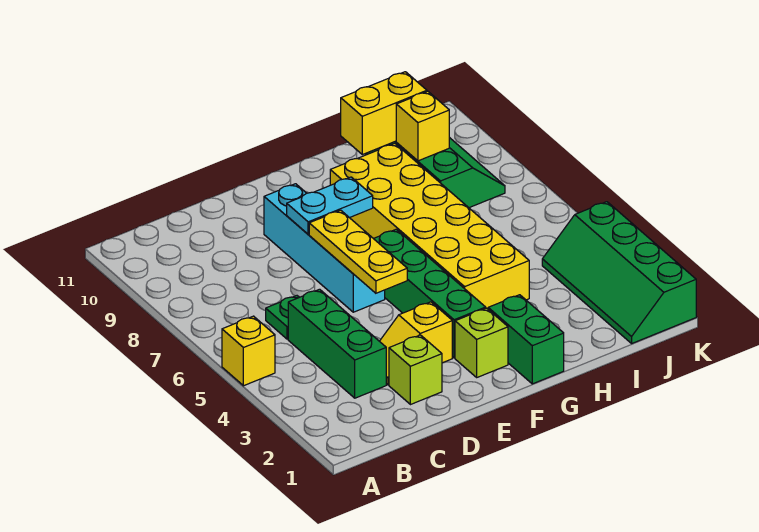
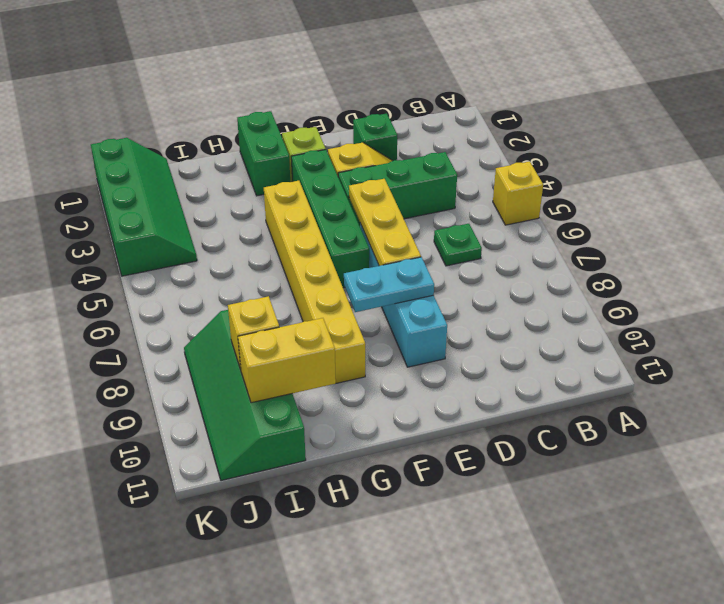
green brick C3:C5 level 1 -> green brick C4:E4 level 1
lime brick D2 level 1 -> green brick D2 level 1
yellow brick G4:H9 level 1 -> yellow brick G4:G9 level 1

